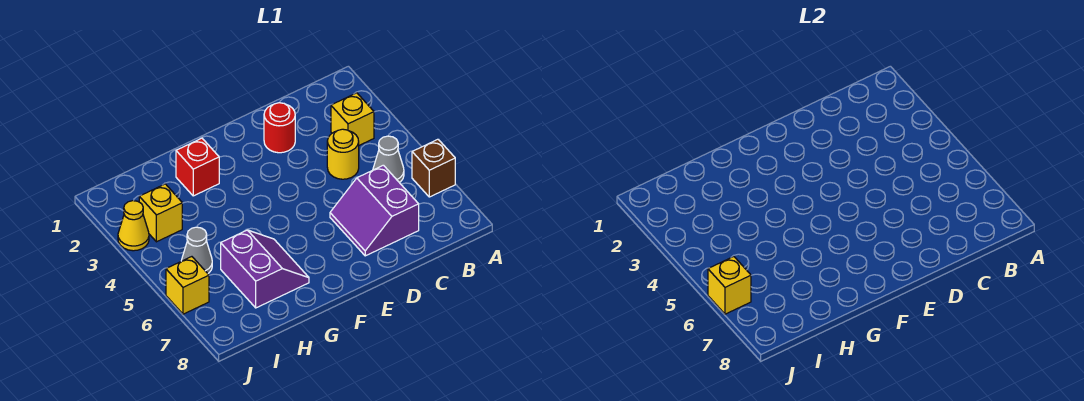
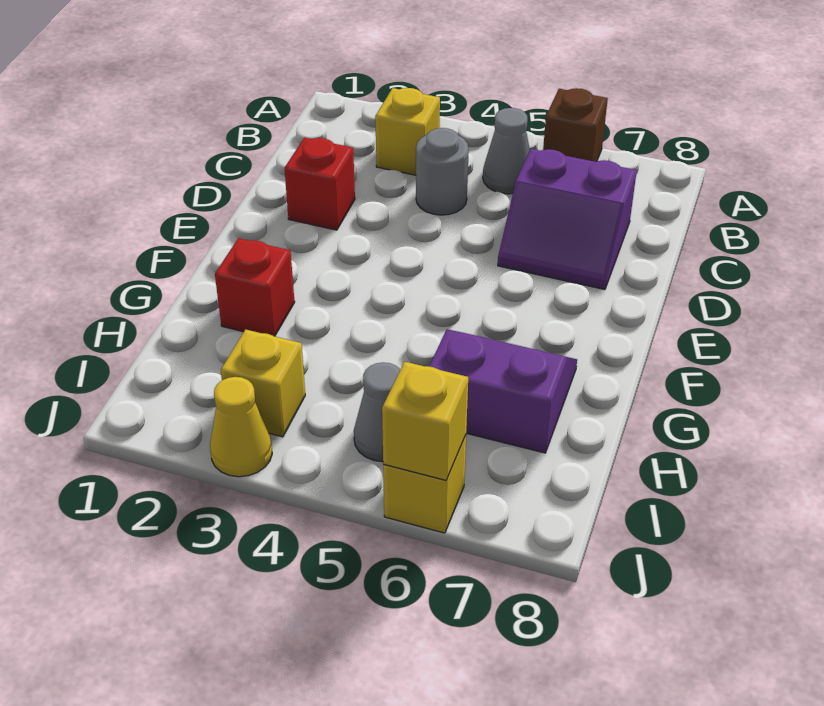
yellow round brick C4 level 1 -> grey round brick C4 level 1
red round brick D2 level 1 -> red brick D2 level 1

